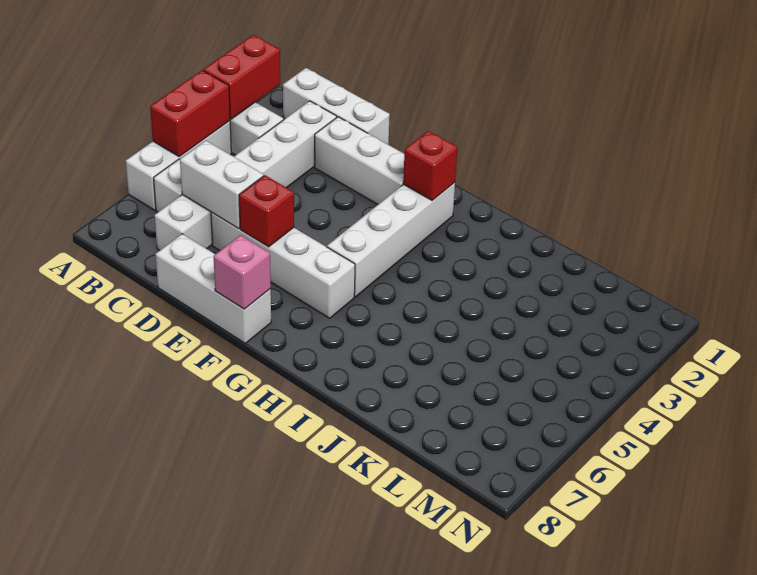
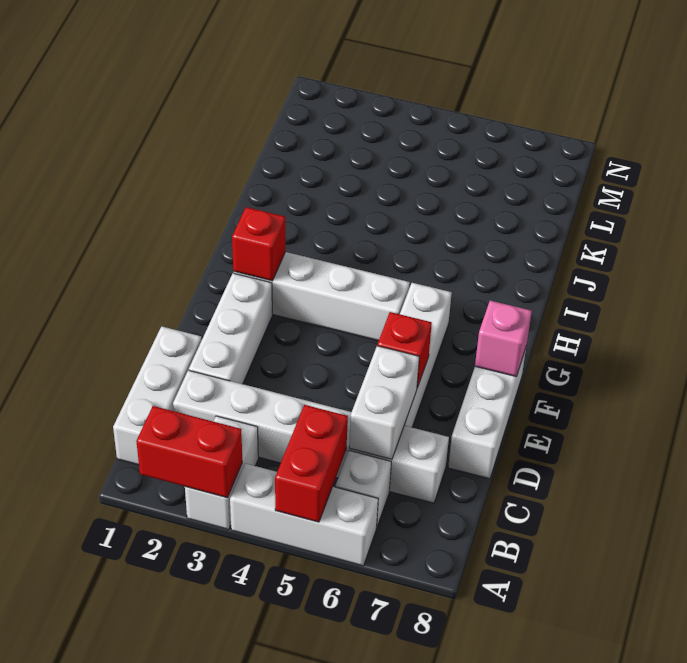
red brick A4:A5 level 2 -> red brick A5:B5 level 2

